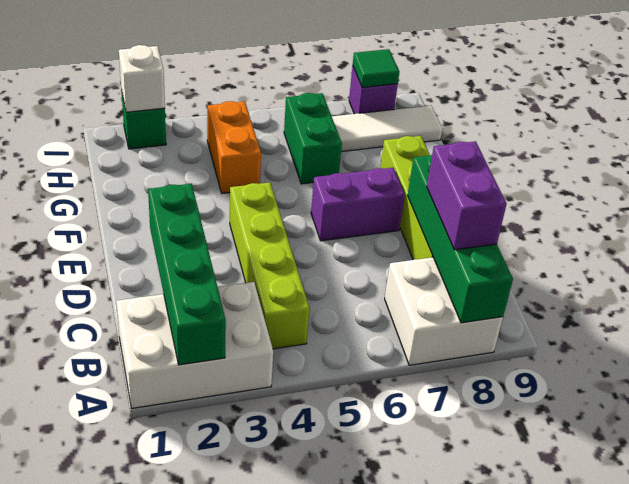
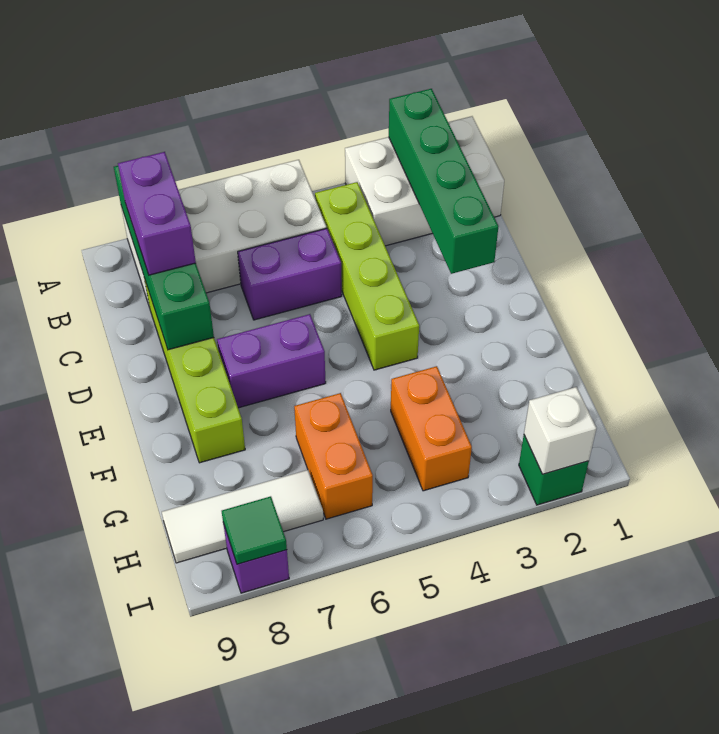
white brick A7:B8 level 1 -> white brick A5:B8 level 1
none -> purple brick C5:C6 level 1
green brick G6:H6 level 1 -> orange brick G6:H6 level 1

